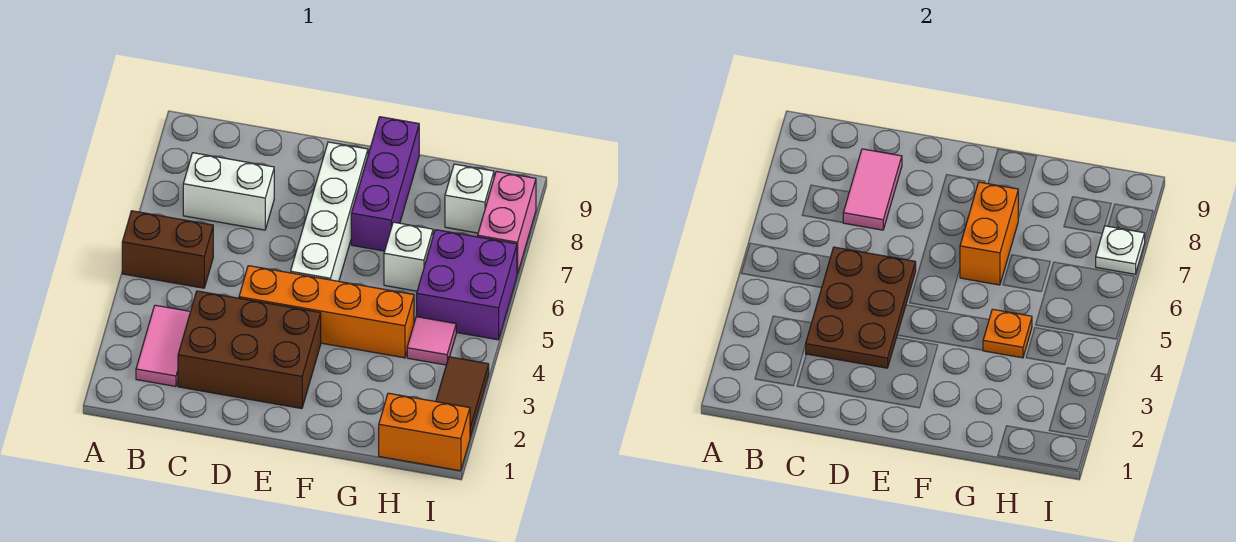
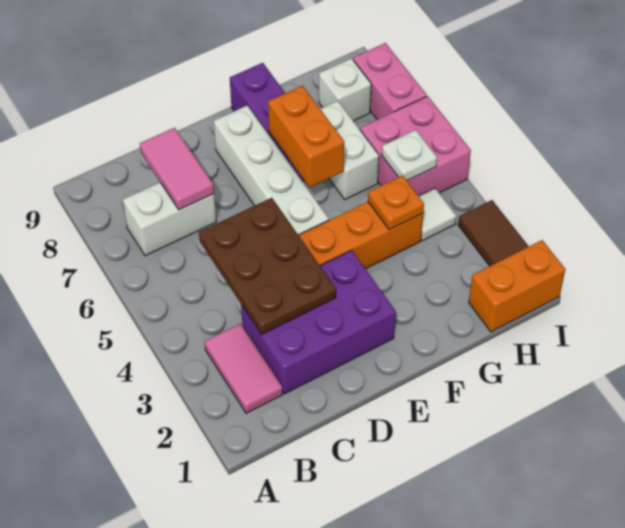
brown brick A5:B5 level 1 -> none
brown brick C2:E3 level 1 -> purple brick C2:E3 level 1
white brick G6 level 1 -> white brick G6:G7 level 1
pink tile H4 level 1 -> white tile H4 level 1
purple brick H5:I6 level 1 -> pink brick H5:I6 level 1
white plate I7 level 2 -> white plate H5 level 2

